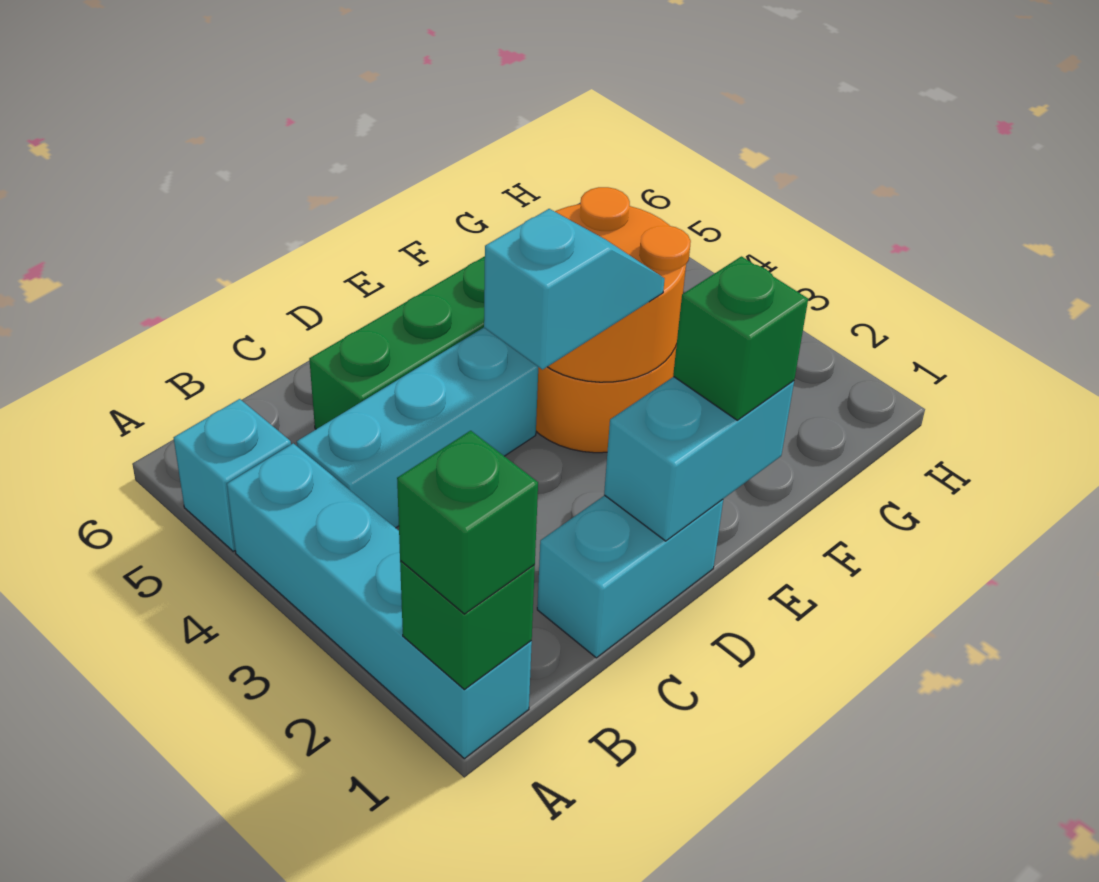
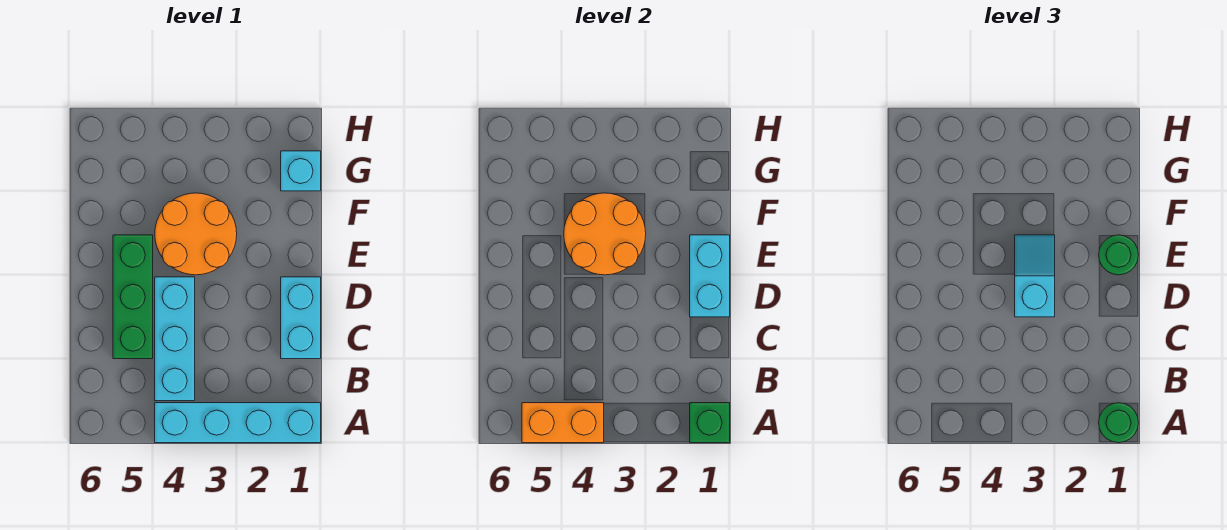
green brick A1 level 3 -> green round brick A1 level 3
none -> orange brick A4:A5 level 2
cyan brick A5 level 1 -> cyan brick G1 level 1
green brick E1 level 3 -> green round brick E1 level 3

